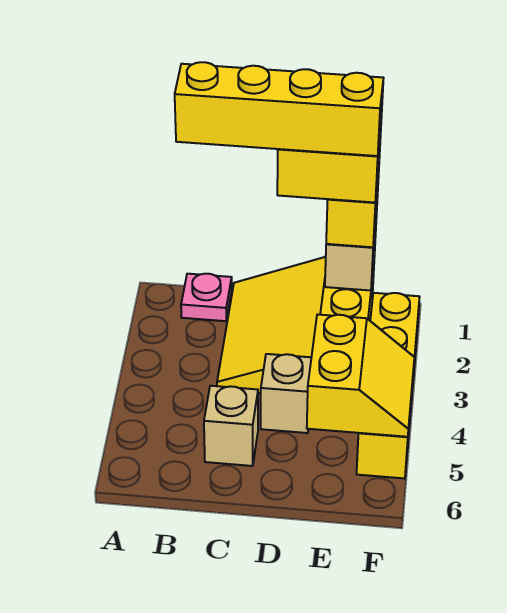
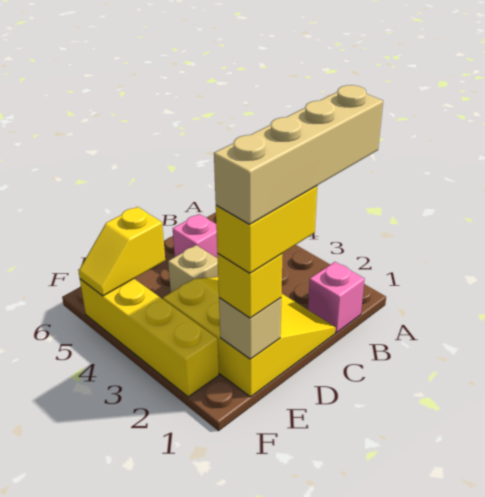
pink plate B1 level 1 -> pink brick B1 level 1
yellow brick B1:E1 level 5 -> tan brick B1:E1 level 5
tan brick C5 level 1 -> pink brick C5 level 1
yellow slope E4:F5 level 2 top E -> yellow slope E5:F5 level 2 top E

